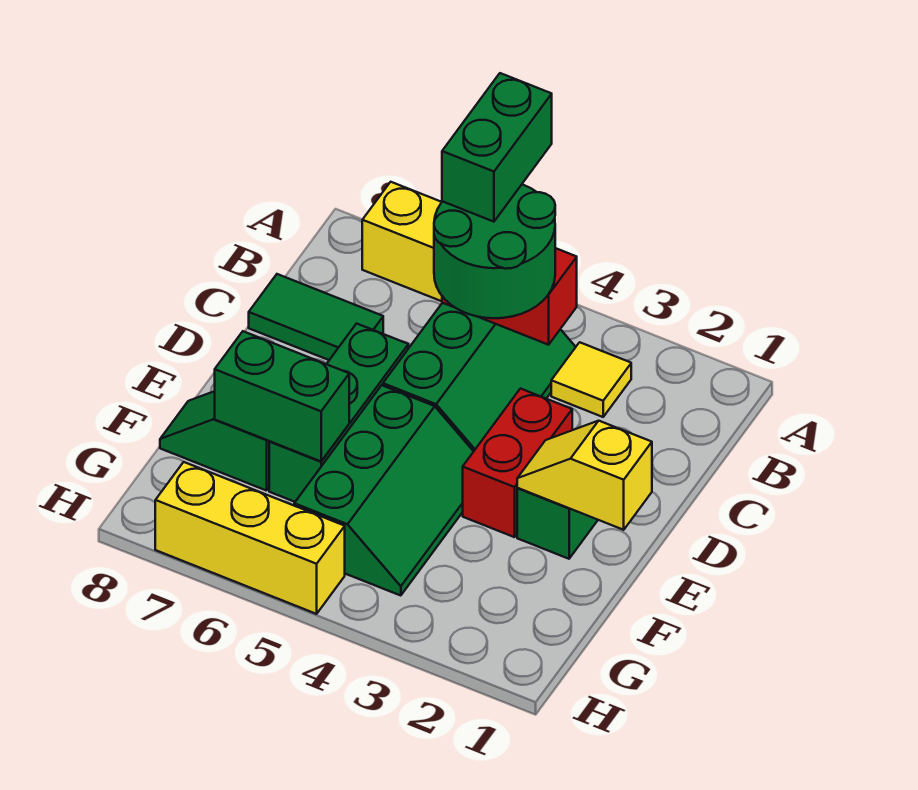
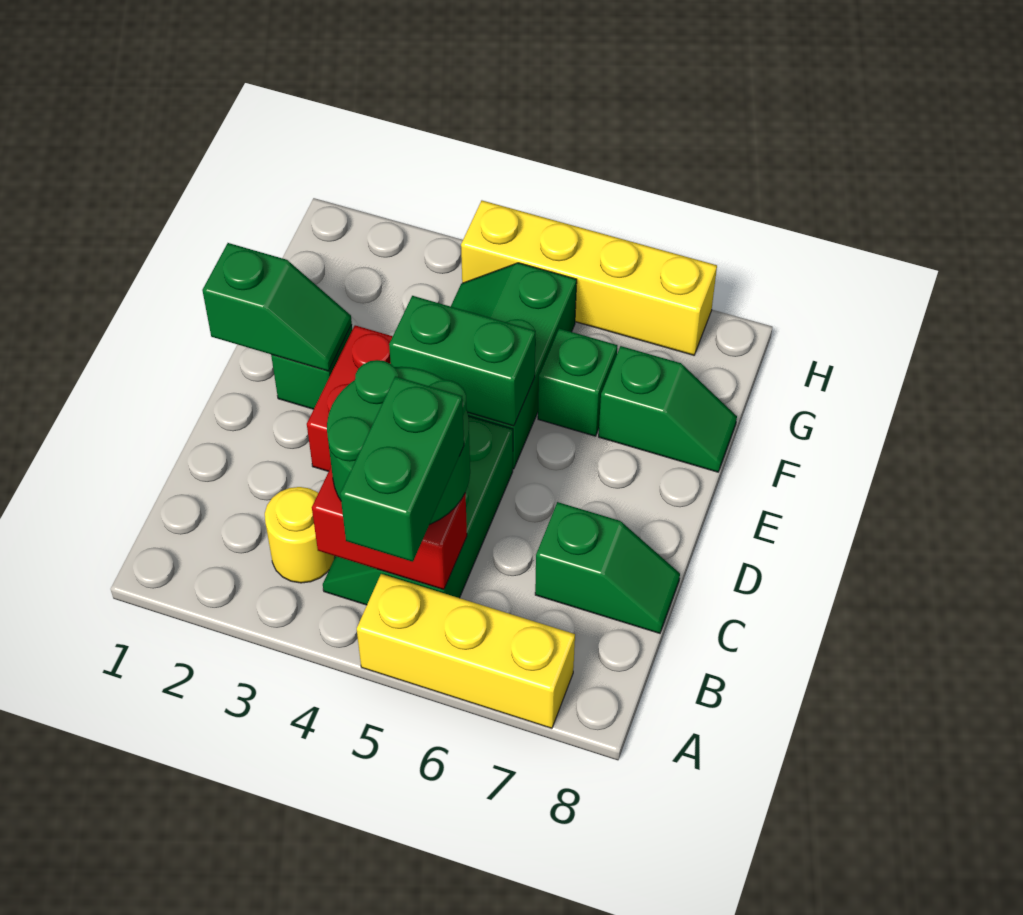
yellow tile B3 level 1 -> yellow round brick B3 level 1
green tile C7:C8 level 1 -> green slope C7:C8 level 1 top 7
green brick D6:F6 level 1 -> green brick F6 level 1
yellow slope E1:E2 level 2 top 1 -> green slope E1:E2 level 2 top 1
green brick F6:F7 level 2 -> green brick E4:E5 level 2
yellow brick H5:H7 level 1 -> yellow brick H4:H7 level 1

